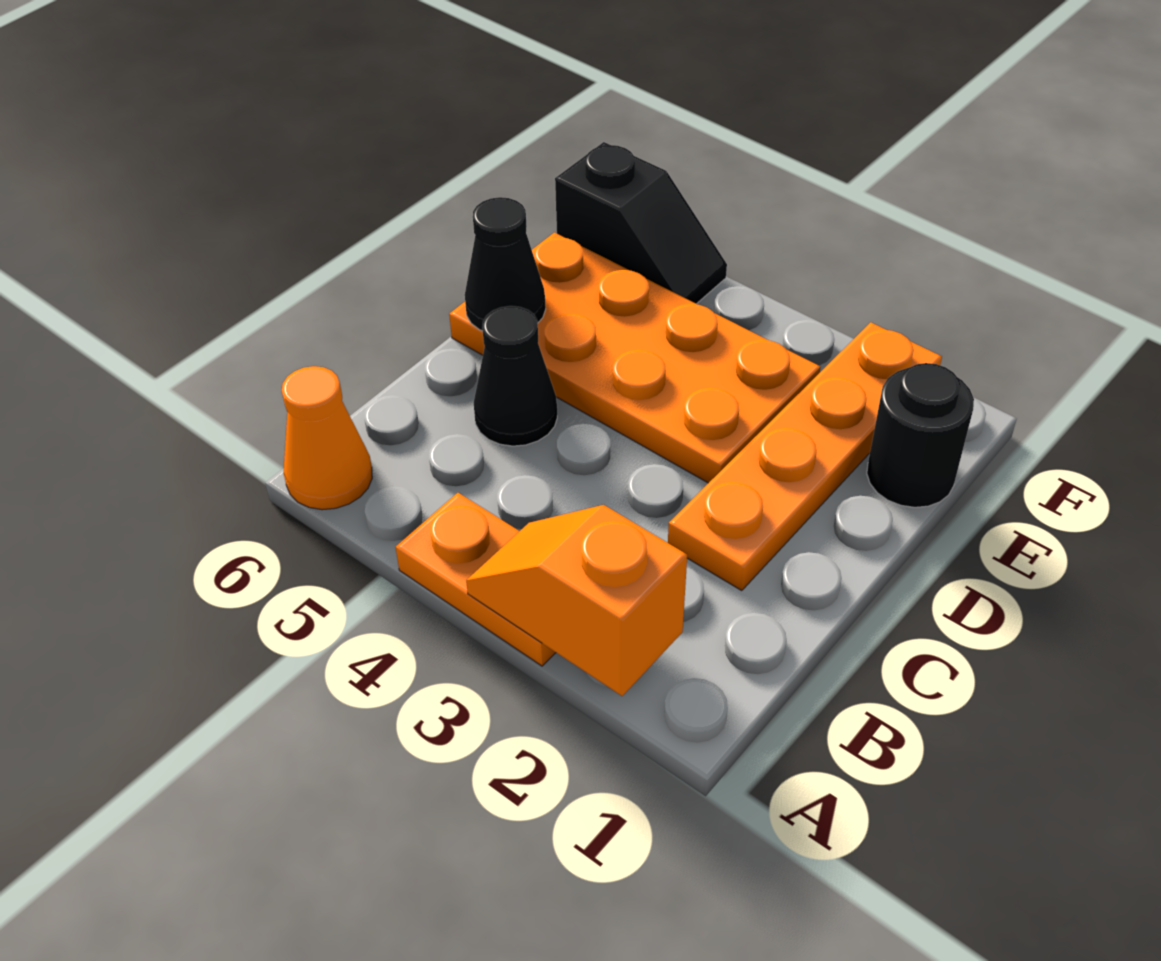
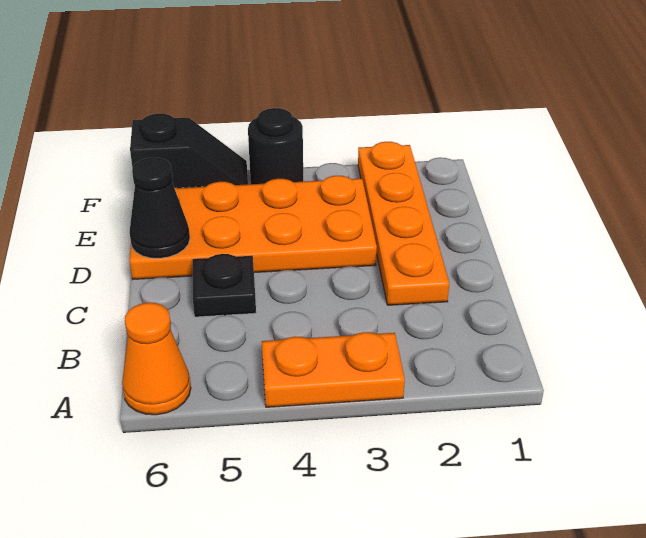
orange slope A2:A3 level 2 top 2 -> none
black cone C5 level 1 -> black plate C5 level 1
black round brick E1 level 1 -> black round brick F4 level 1

